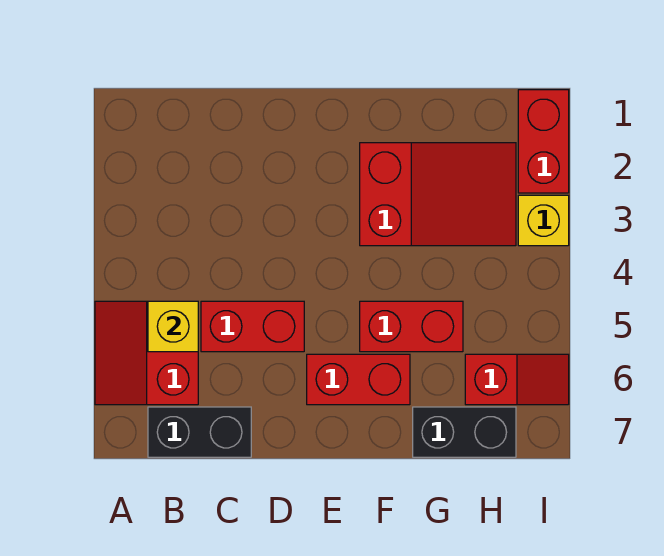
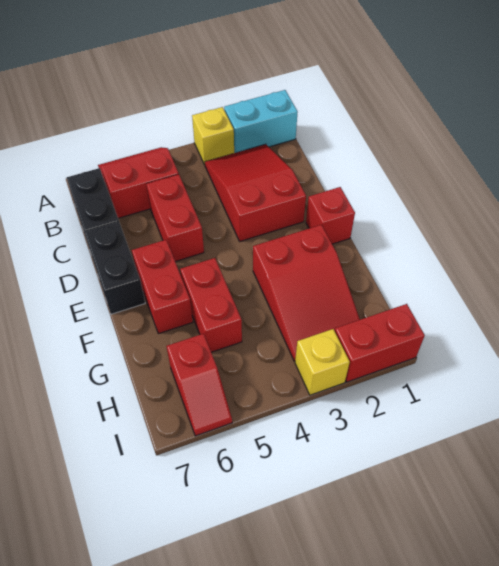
none -> cyan brick A1:A2 level 1
none -> red slope B2:D3 level 1 top D
yellow brick B5 level 2 -> yellow brick A3 level 1
none -> red brick E1 level 1
black brick G7:H7 level 1 -> black brick D7:E7 level 1

